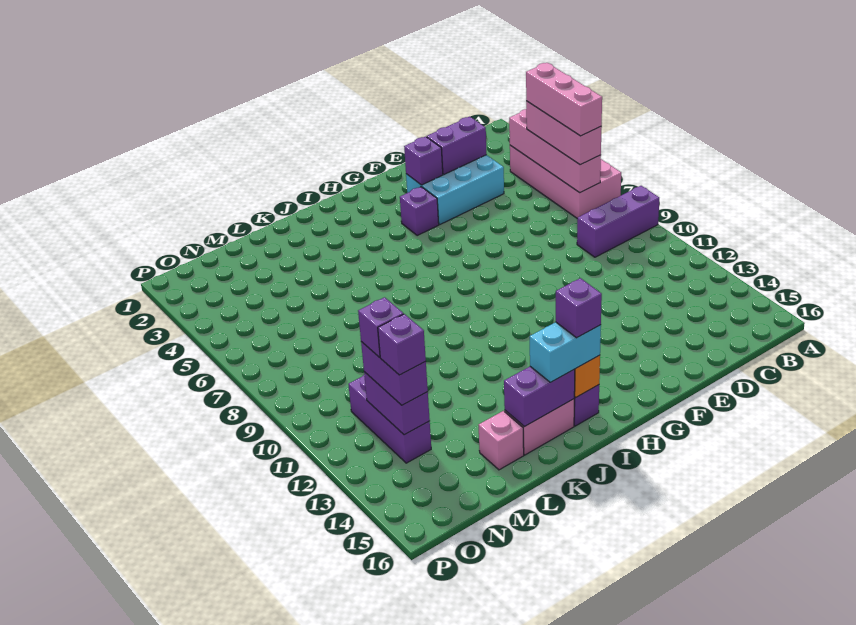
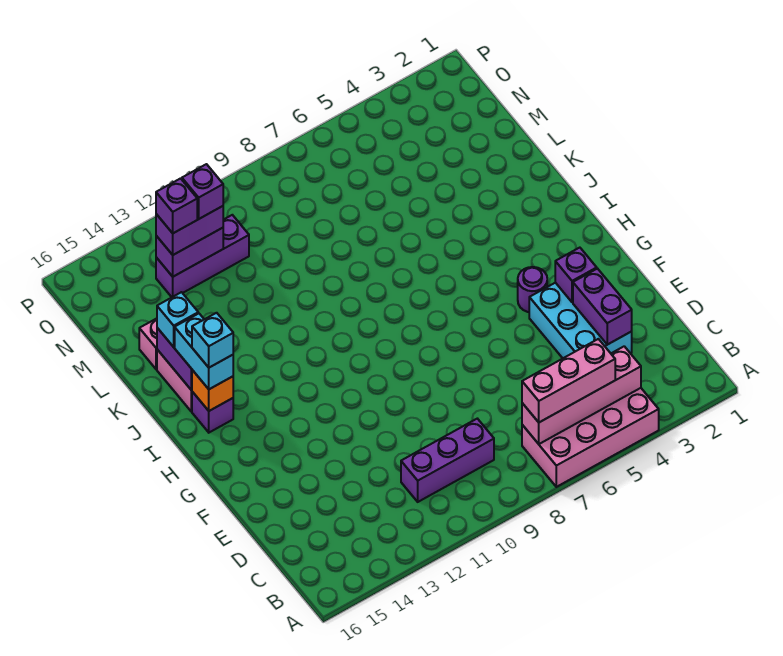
purple brick A9:C9 level 1 -> purple brick C9:C11 level 1
pink brick B5:B7 level 4 -> none
purple brick G4 level 1 -> purple round brick G4 level 1
purple brick I15 level 4 -> cyan brick I15 level 4
none -> cyan brick K15 level 3

